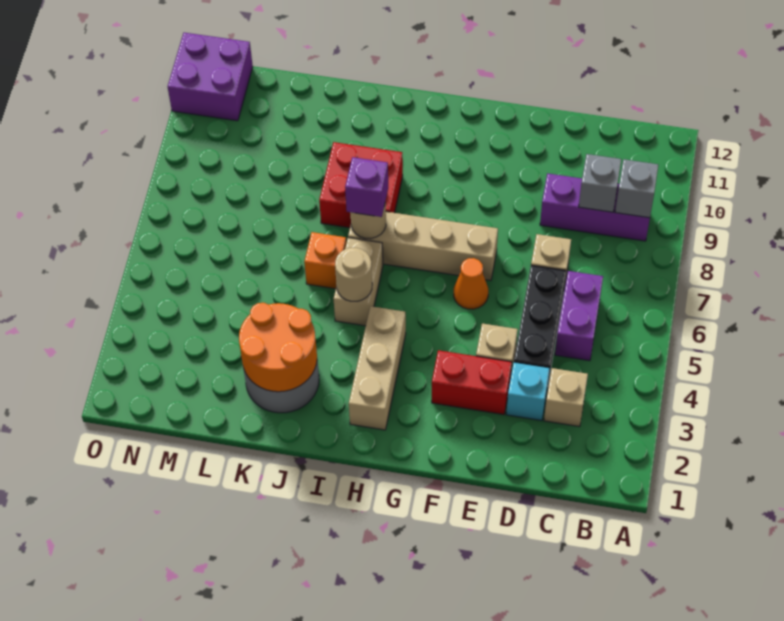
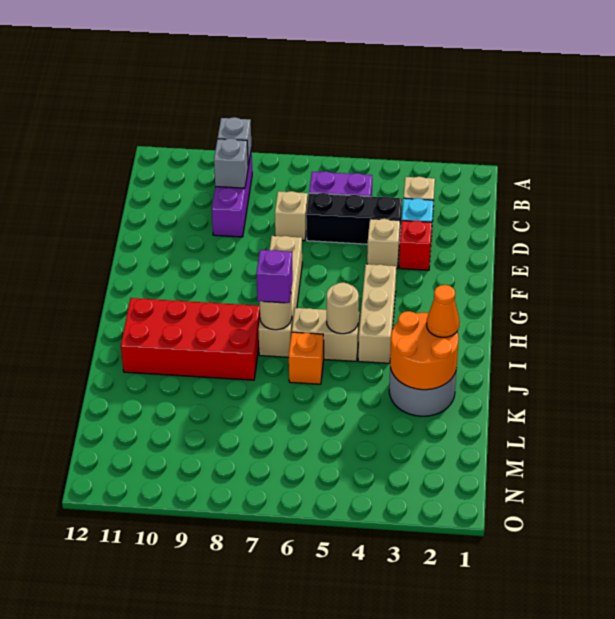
red brick E3:F3 level 1 -> red brick E3 level 1
orange cone F6 level 1 -> orange cone J2 level 3
tan brick H2:H4 level 1 -> tan brick G4:I4 level 1
red brick I8:J9 level 1 -> red brick I8:J11 level 1
purple brick N11:O12 level 1 -> none

